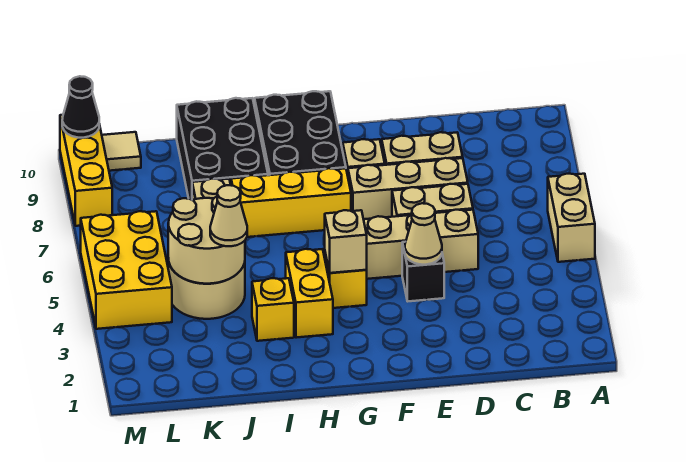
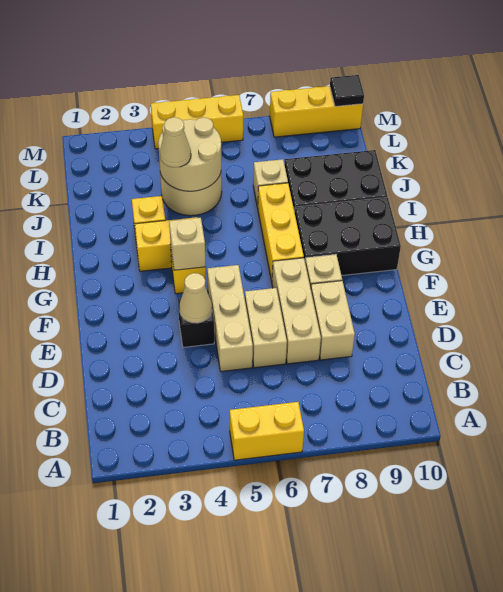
tan brick A5:A6 level 1 -> yellow brick A5:A6 level 1
yellow brick L4:M6 level 1 -> yellow brick M4:M6 level 1
tan tile L10 level 1 -> none
black cone M10 level 2 -> black tile M10 level 2

